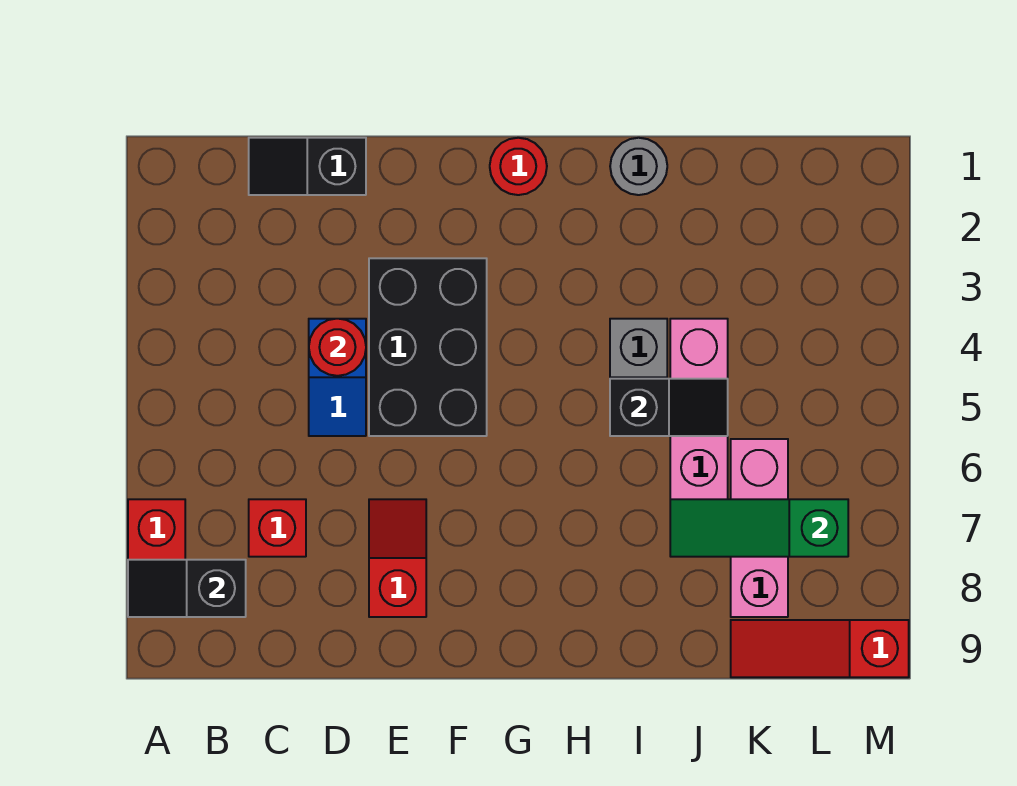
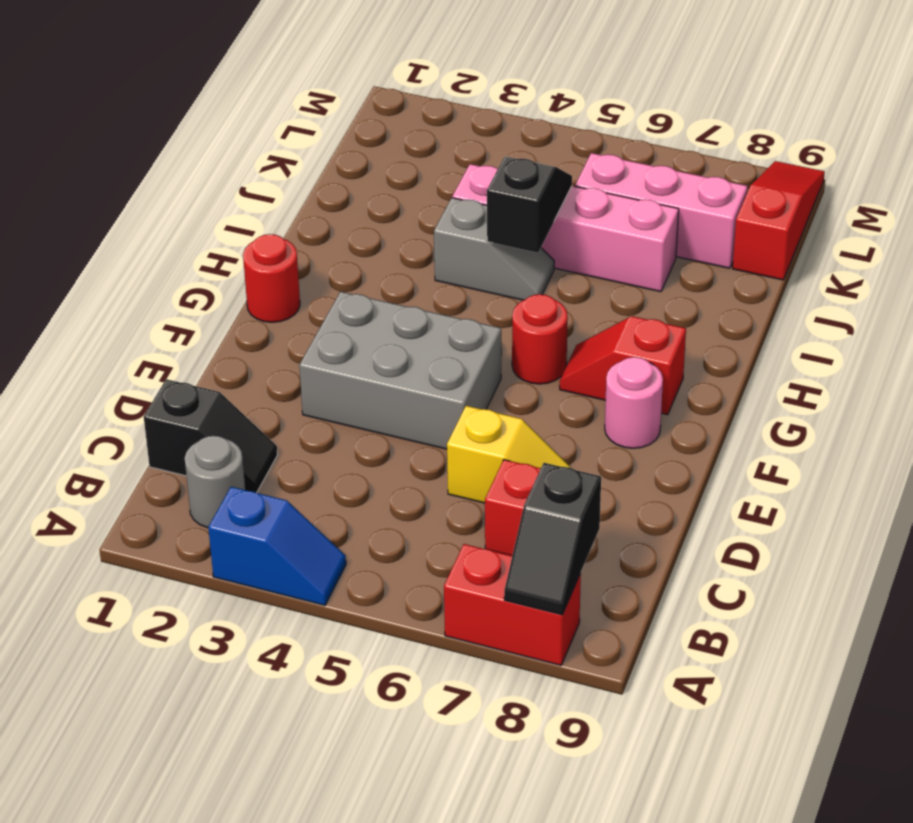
black slope C1:D1 level 1 top D -> black slope C1:C2 level 1 top 1
blue slope D4:D5 level 1 top 4 -> blue slope A3:A4 level 1 top 3
red round brick D4 level 2 -> red round brick G6 level 1
none -> yellow slope D6:D7 level 1 top 6
black brick E3:F5 level 1 -> grey brick E3:F5 level 1
red slope E7:E8 level 1 top 8 -> red slope G7:G8 level 1 top 8
none -> pink round brick F8 level 1
grey round brick I1 level 1 -> grey round brick B2 level 1
green slope J7:L7 level 2 top L -> none
red slope K9:M9 level 1 top M -> red slope K9:M9 level 1 top K

